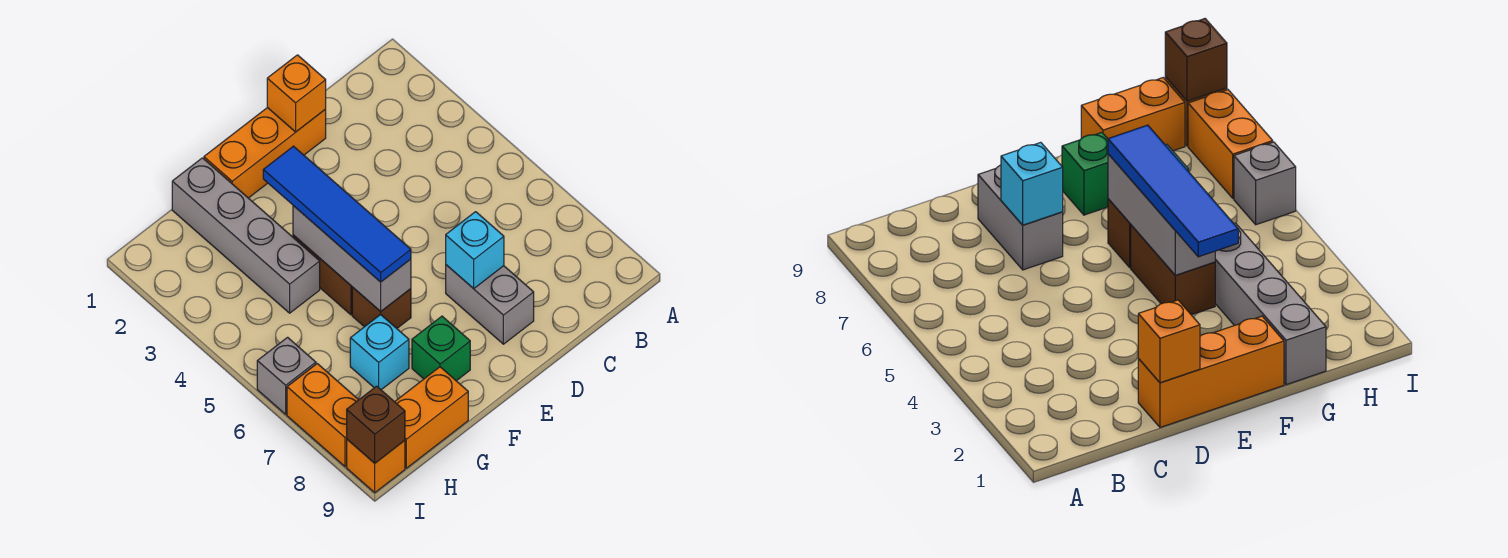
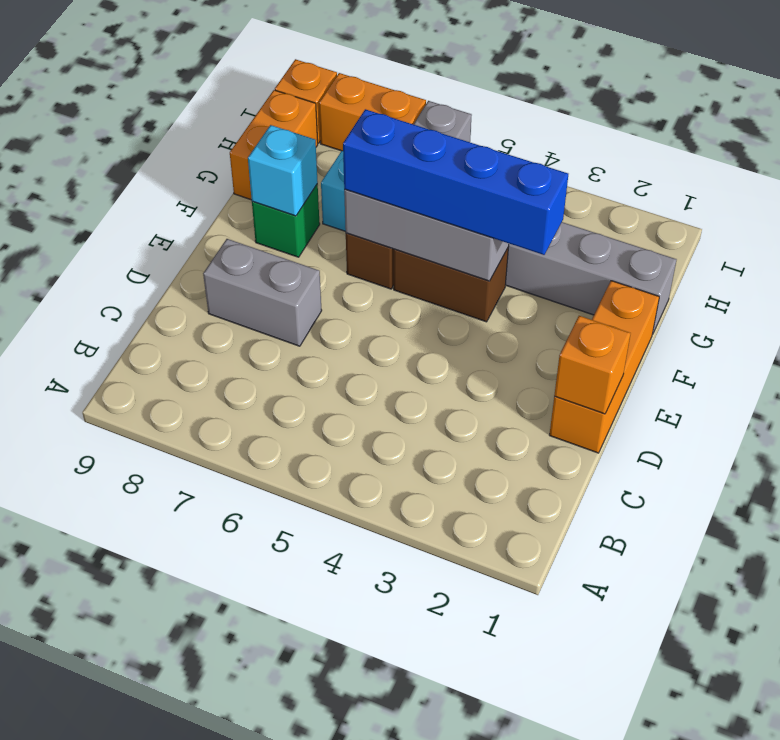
cyan brick D7 level 2 -> cyan brick F8 level 2
blue tile F3:F6 level 3 -> blue brick F3:F6 level 3
brown brick I9 level 2 -> none

